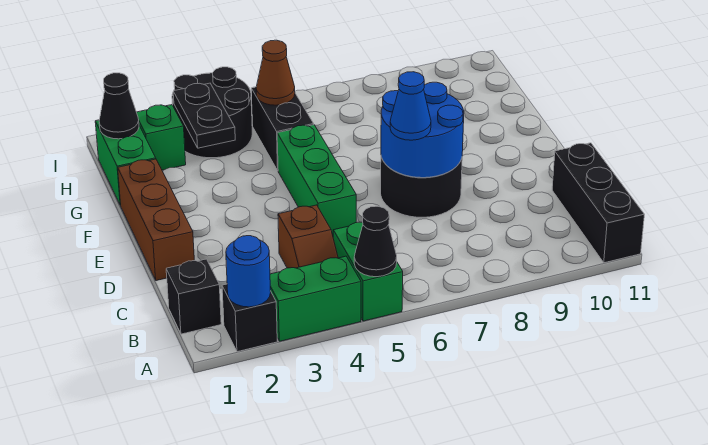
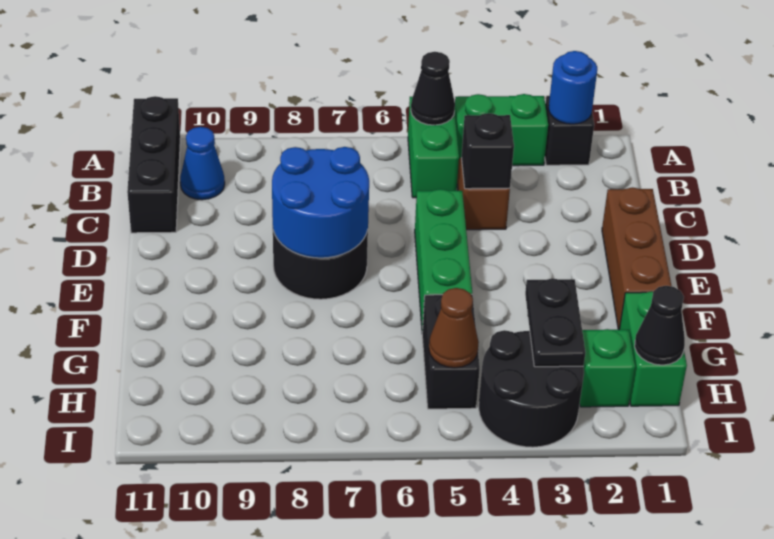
black brick B1 level 1 -> black brick C4 level 2
blue cone D7 level 3 -> blue cone B10 level 1

